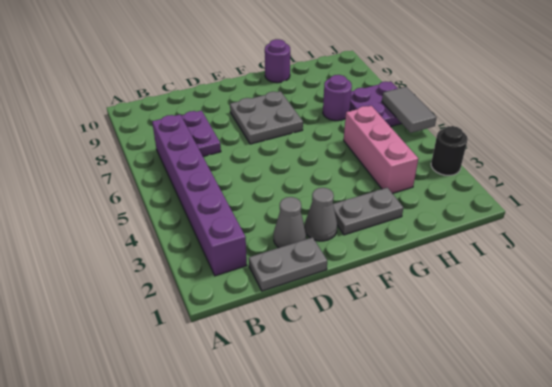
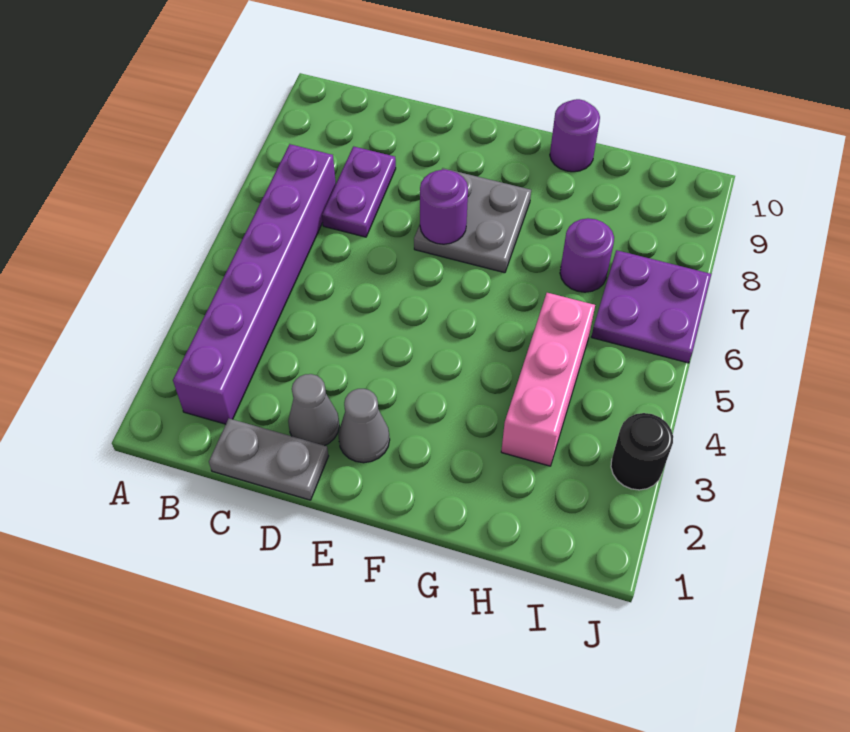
none -> purple round brick E7 level 2
grey plate F2:G2 level 1 -> none
grey tile J5:J6 level 2 -> none

